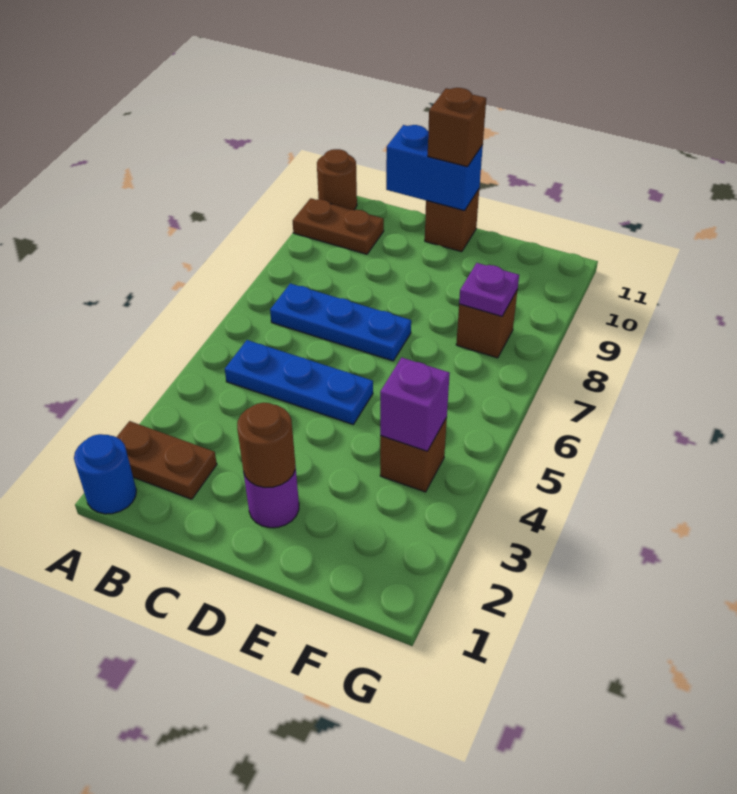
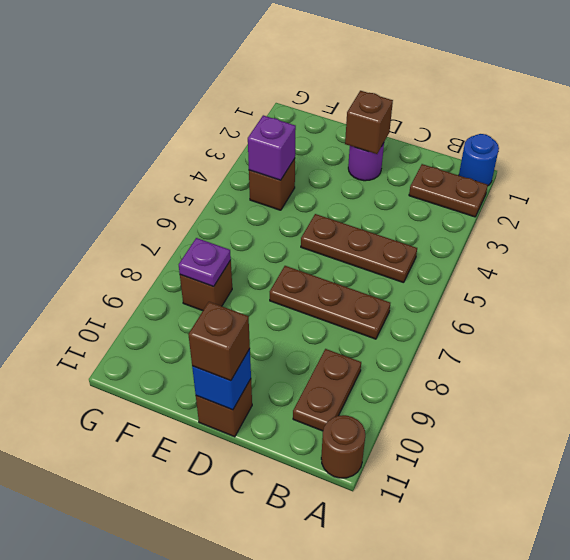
brown plate A10:B10 level 1 -> brown plate B9:B10 level 1
blue plate B5:D5 level 1 -> brown plate B5:D5 level 1
blue plate B7:D7 level 1 -> brown plate B7:D7 level 1
blue brick C11:D11 level 2 -> blue brick D11 level 2
brown round brick D2 level 2 -> brown brick D2 level 2

